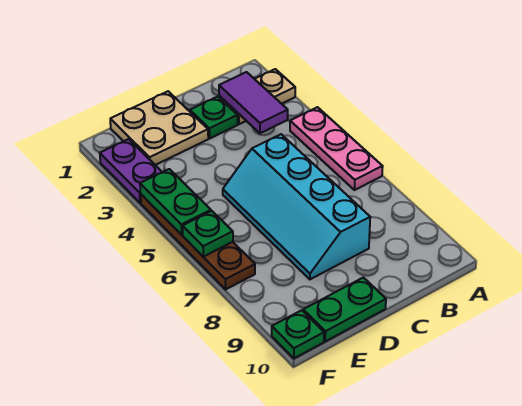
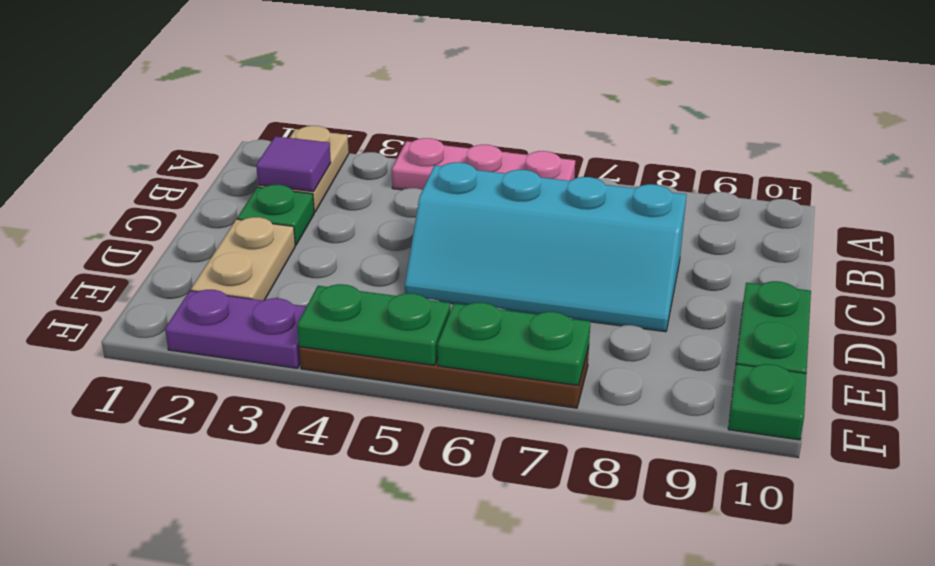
purple tile B2:B3 level 2 -> purple tile B2 level 2
tan plate D1:E2 level 1 -> tan plate D2:E2 level 1
green plate F6 level 2 -> green plate F6:F7 level 2

